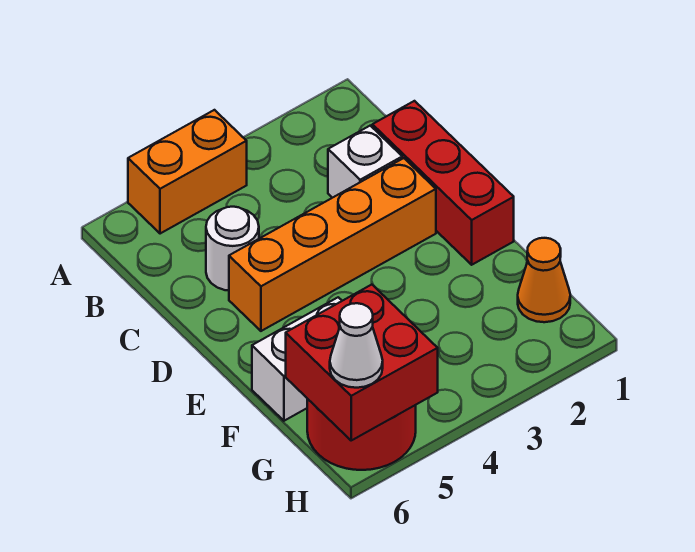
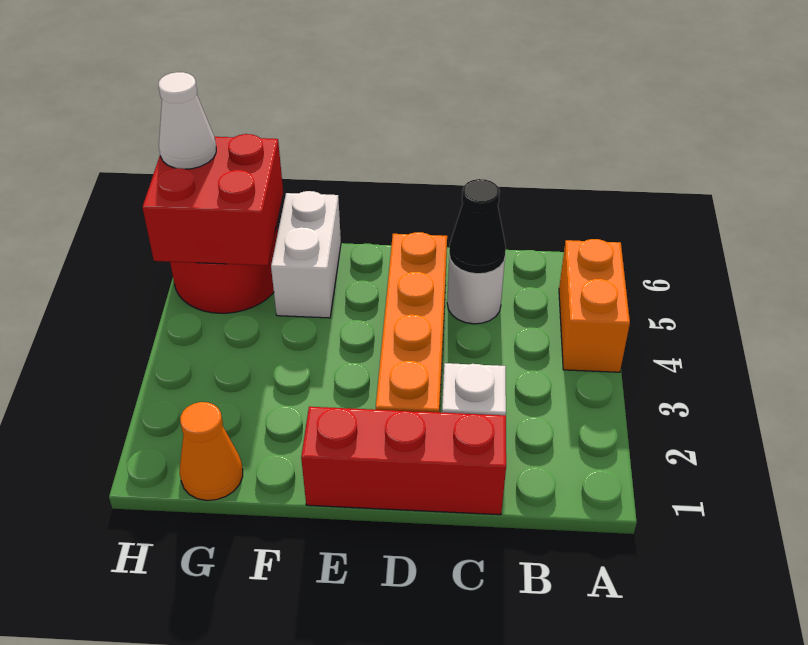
none -> black cone C5 level 2

